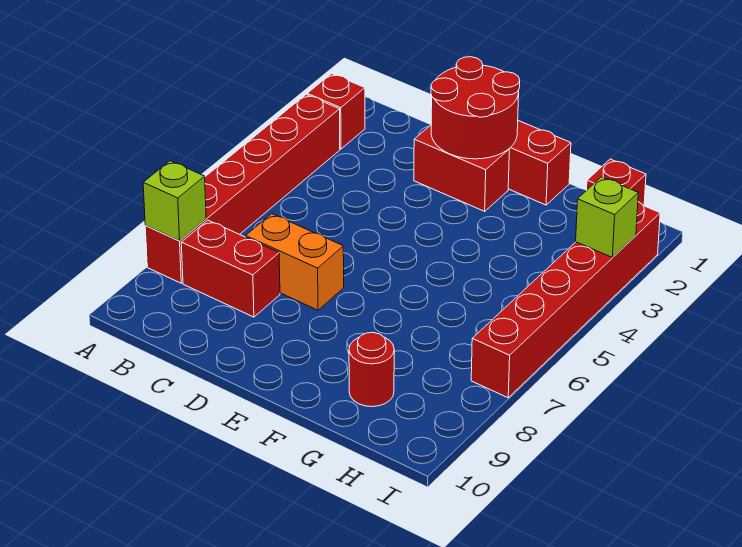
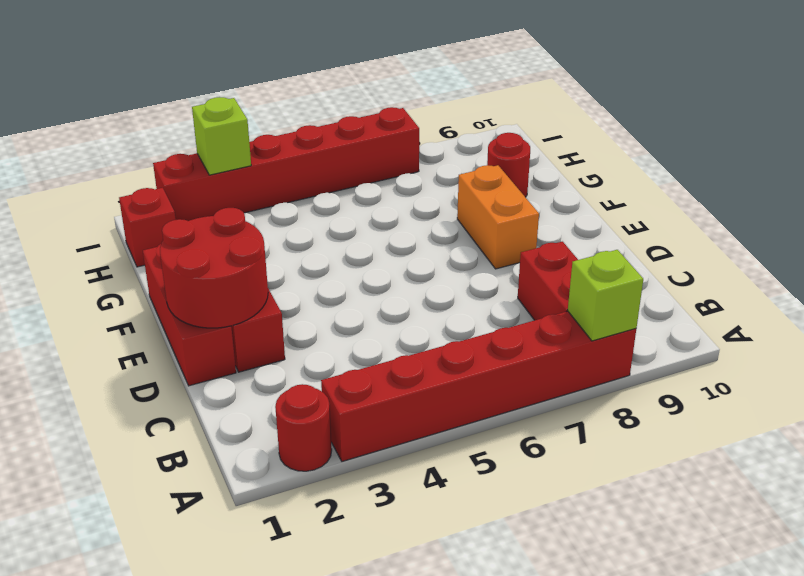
red brick A2 level 1 -> red round brick A2 level 1
orange brick C7:D7 level 1 -> orange brick E8:F8 level 1

